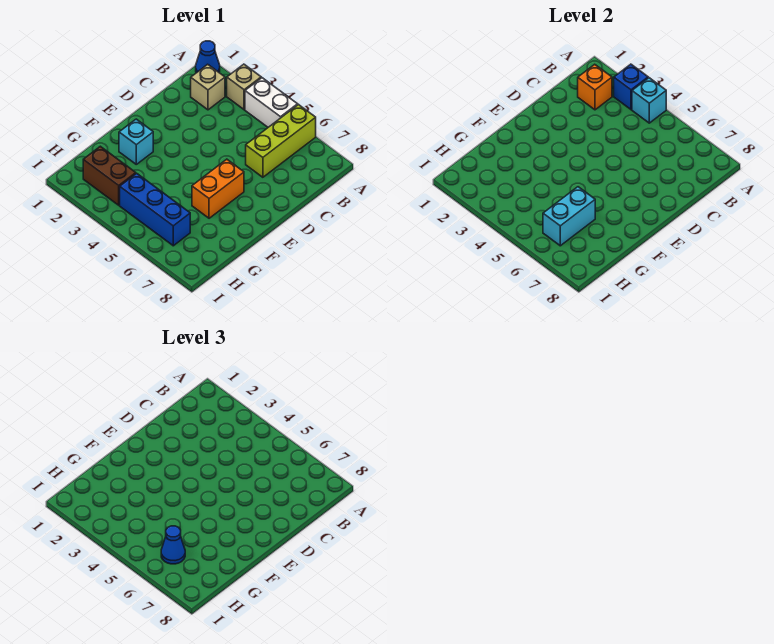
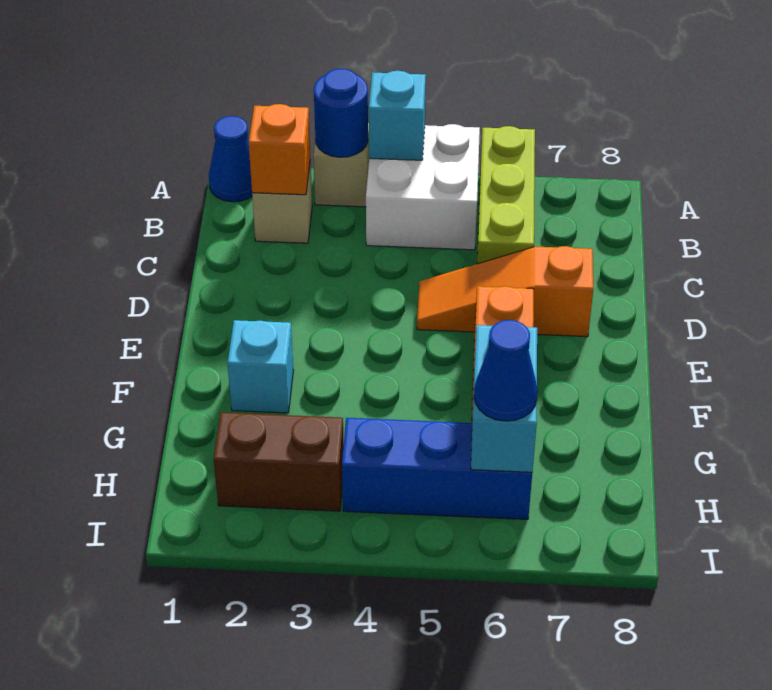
blue brick A3 level 2 -> blue round brick A3 level 2
white brick A4:A5 level 1 -> white brick A4:B5 level 1
none -> orange slope D5:D7 level 1 top 7

